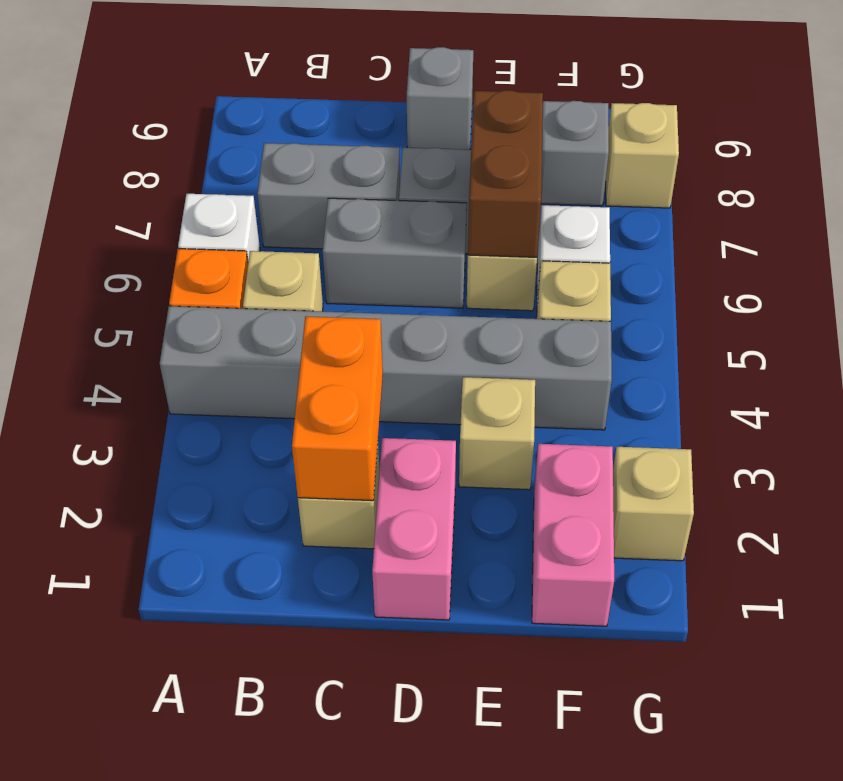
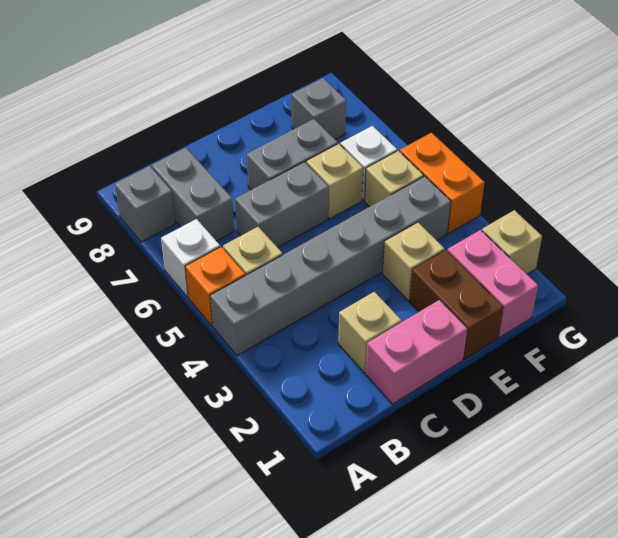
grey brick B7:C7 level 1 -> grey brick B7:B8 level 1
orange brick C2:C3 level 2 -> orange brick G4:G5 level 1
pink brick D1:D2 level 1 -> pink brick C1:D1 level 1
grey brick D9 level 1 -> grey brick A8 level 1
brown brick E6:E7 level 2 -> brown brick E1:E2 level 1
tan brick G8 level 1 -> none

